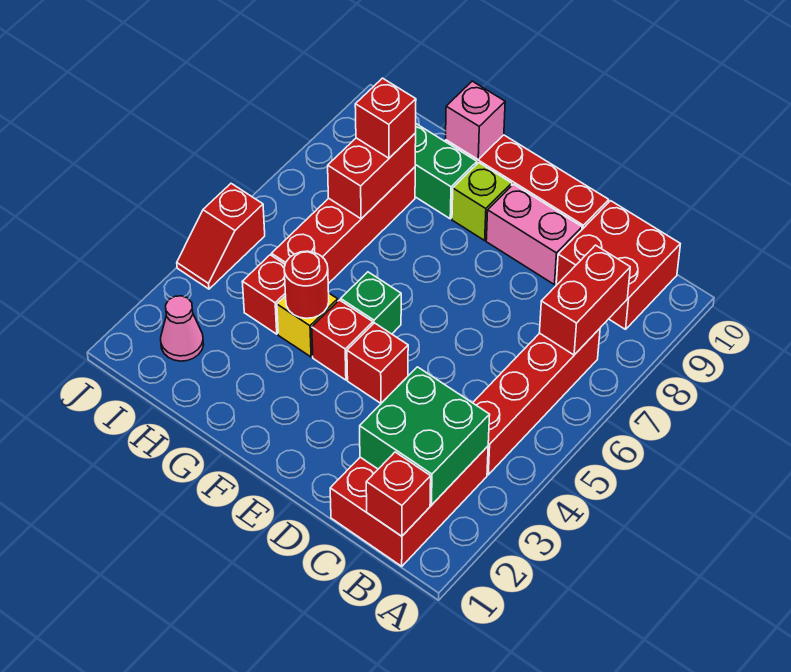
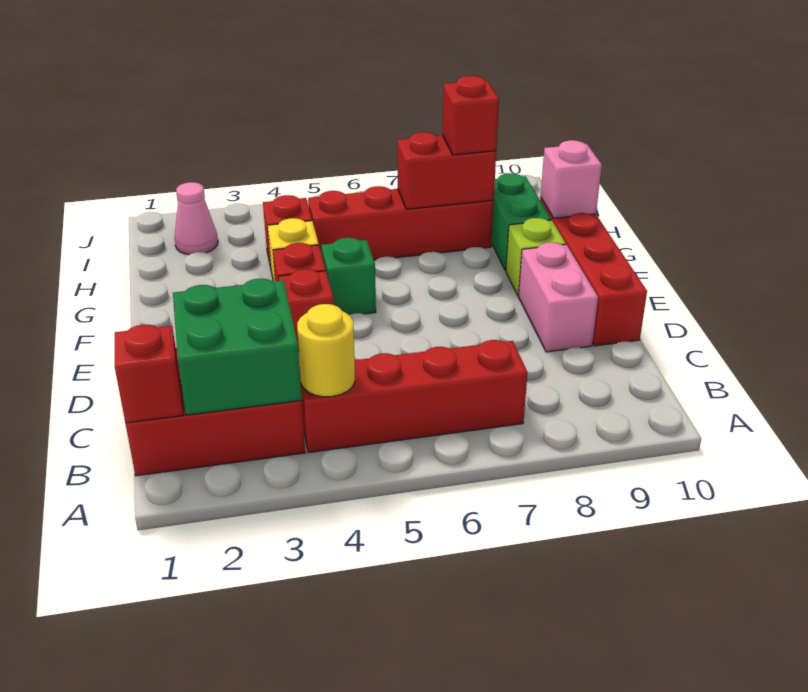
none -> yellow round brick B4 level 2
red brick B7:B8 level 2 -> none
red brick B9:C10 level 1 -> none
red round brick G4 level 2 -> none
red slope J4:J5 level 1 top 5 -> none

